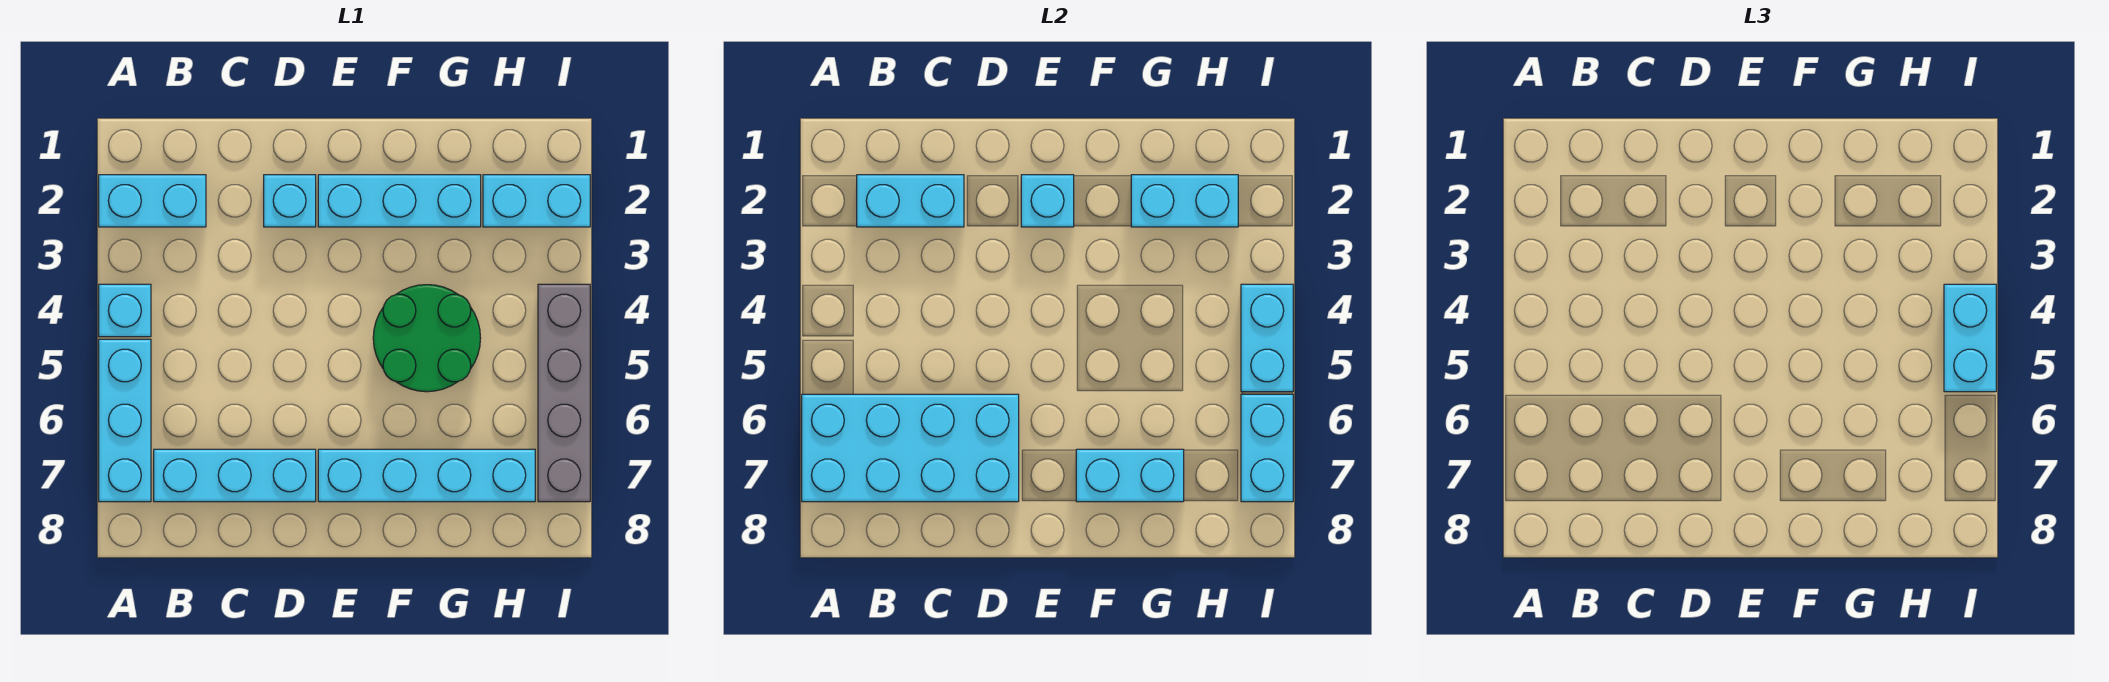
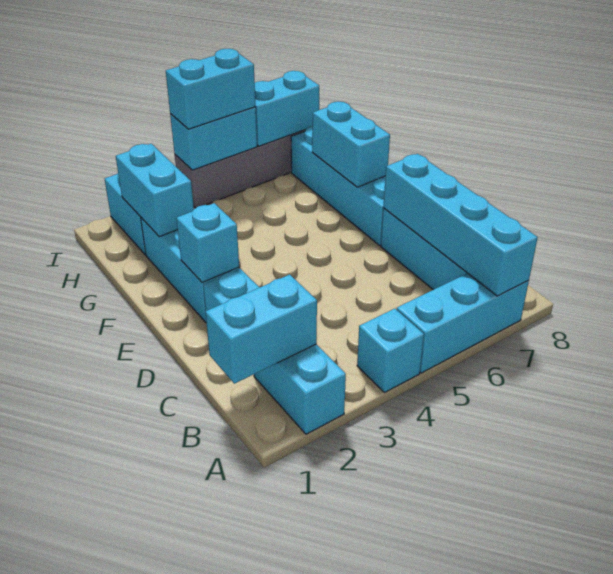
cyan brick A6:D7 level 2 -> cyan brick A7:D7 level 2
cyan brick B2:C2 level 2 -> cyan brick B1:B2 level 2
green round brick F4:G5 level 1 -> none

